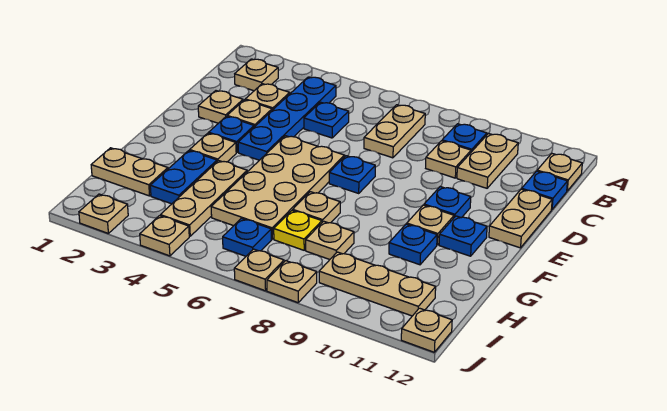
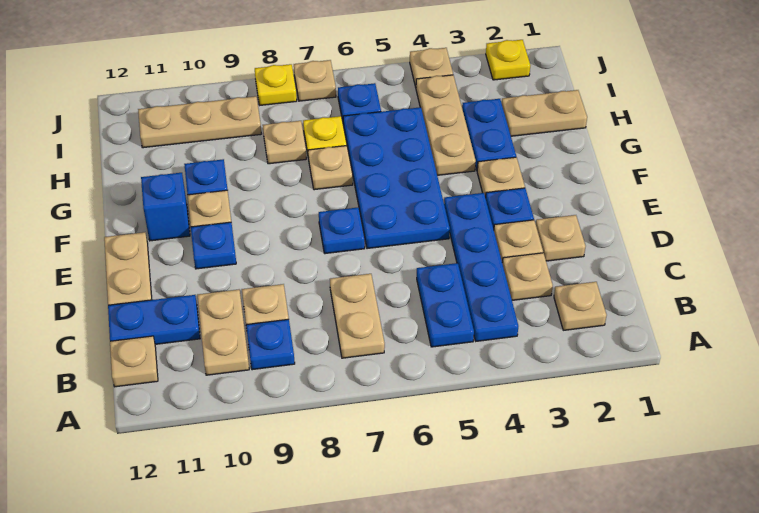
blue plate C5 level 1 -> blue plate B5:C5 level 1
blue plate C12 level 1 -> blue plate C11:C12 level 1
tan plate E5:H6 level 1 -> blue plate E5:H6 level 1
blue plate F11 level 1 -> blue brick F11 level 1
tan plate J2 level 1 -> yellow plate J2 level 1
tan plate J8 level 1 -> yellow plate J8 level 1
tan plate J12 level 1 -> none

